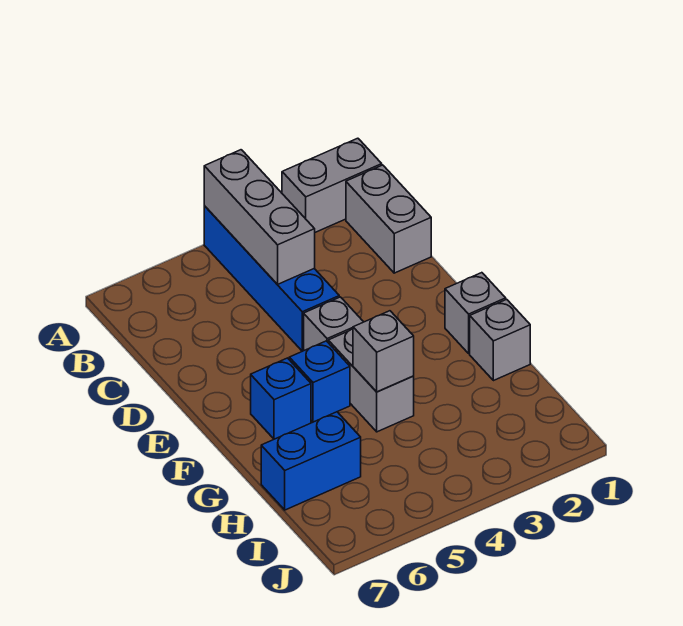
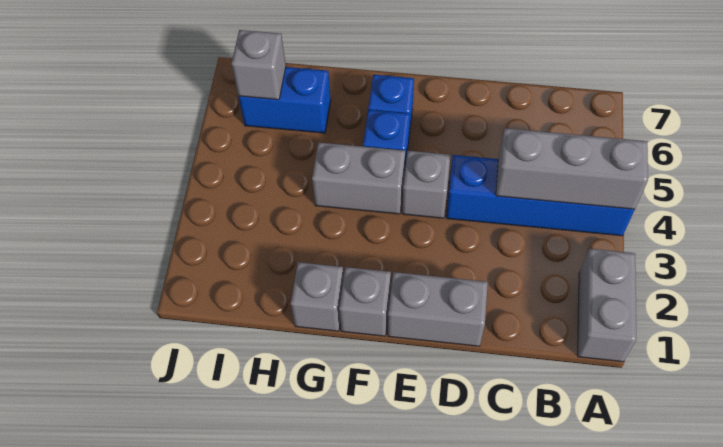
grey brick B1:C1 level 1 -> grey brick D1:E1 level 1
grey brick G4 level 2 -> grey brick I6 level 2
blue brick H6:H7 level 1 -> blue brick H6:I6 level 1

